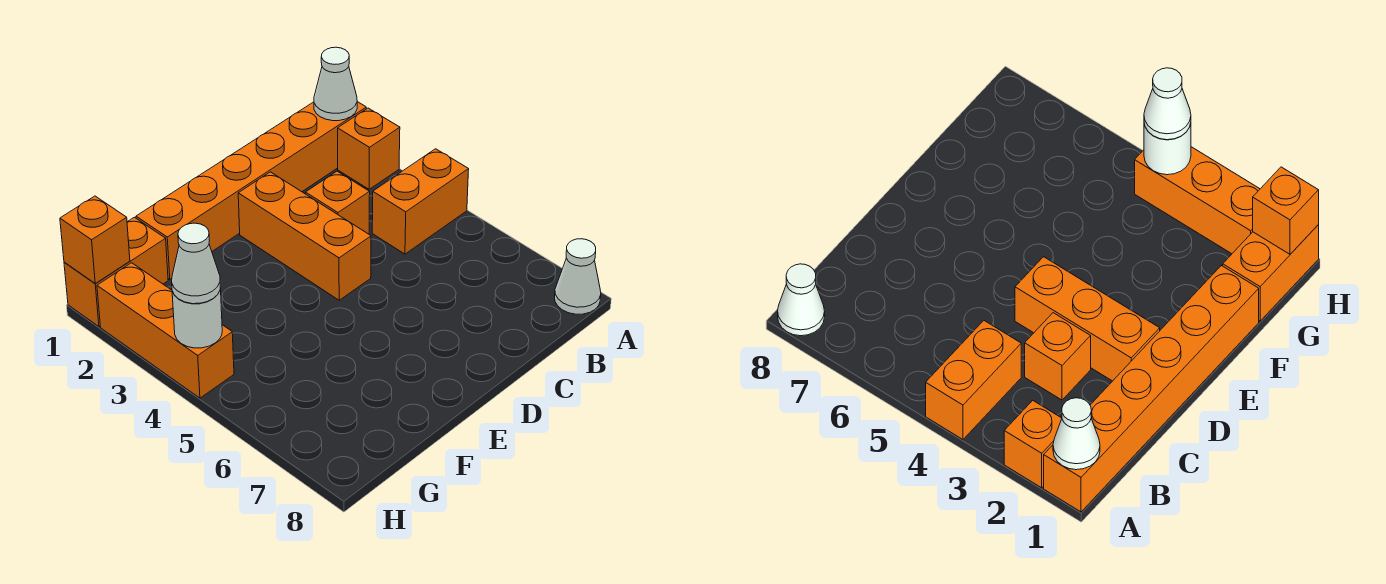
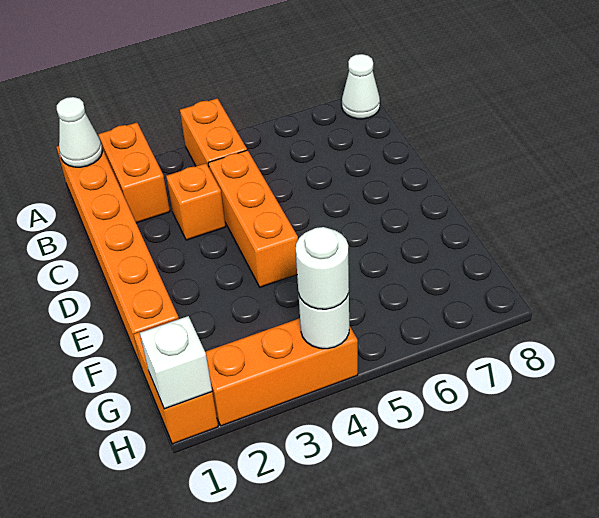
orange brick A2 level 1 -> orange brick A2:B2 level 1
orange brick D2:D4 level 1 -> orange brick C4:E4 level 1
orange brick H1 level 2 -> white brick H1 level 2
white cone H4 level 3 -> white round brick H4 level 3

